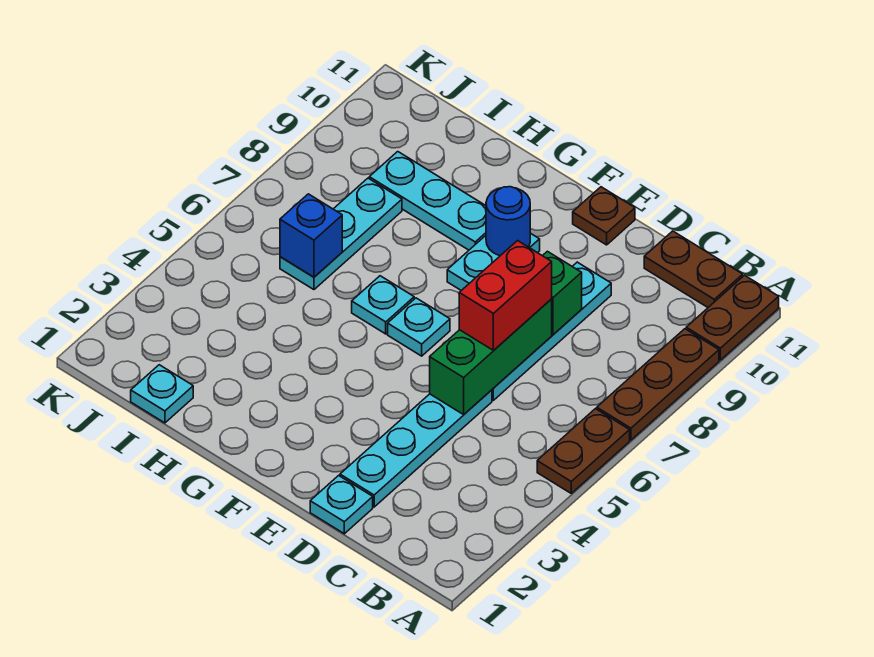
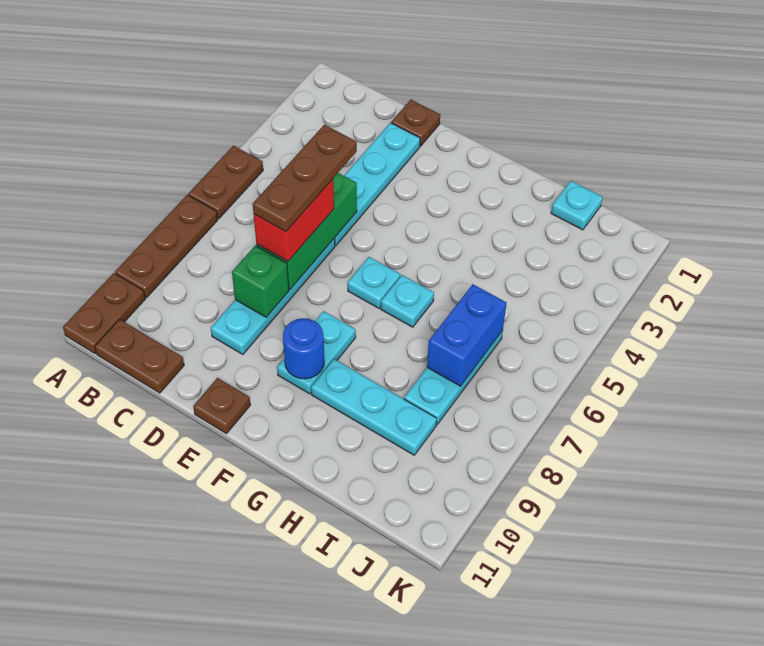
cyan plate D1 level 1 -> brown plate D1 level 1
none -> brown plate D5:D7 level 4
blue brick I6 level 2 -> blue brick I6:I7 level 2

